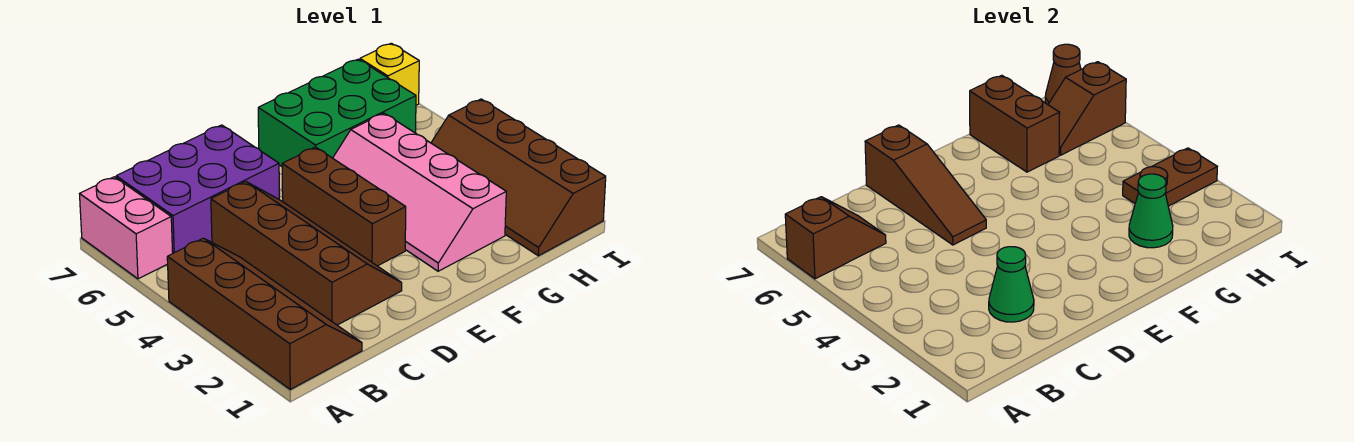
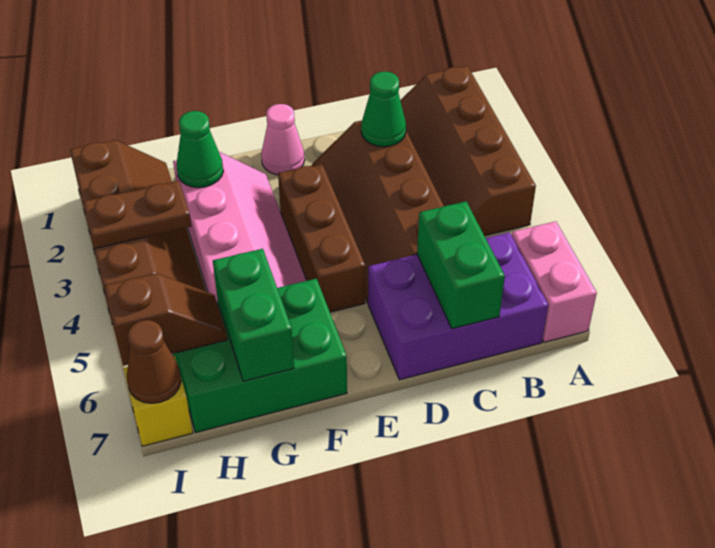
brown slope A6:B6 level 2 top A -> none
none -> green brick C6:C7 level 2
brown slope D5:D7 level 2 top 7 -> none
none -> pink cone E1 level 1
brown brick G6:G7 level 2 -> green brick G6:G7 level 2

